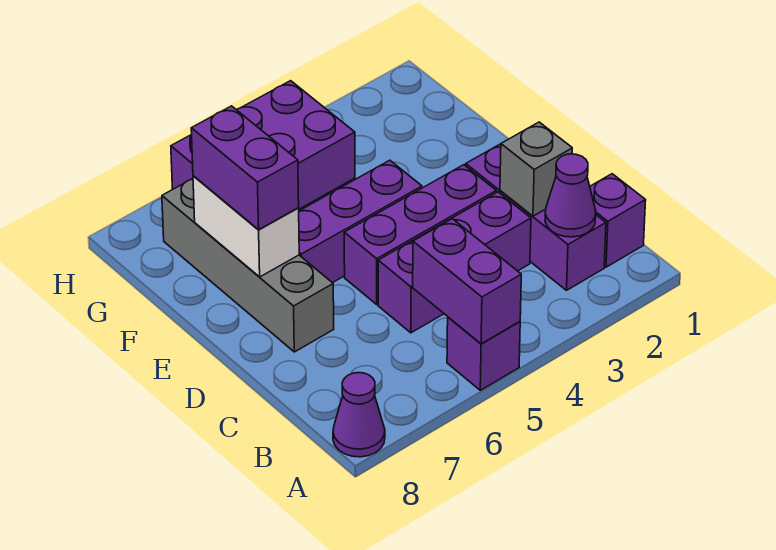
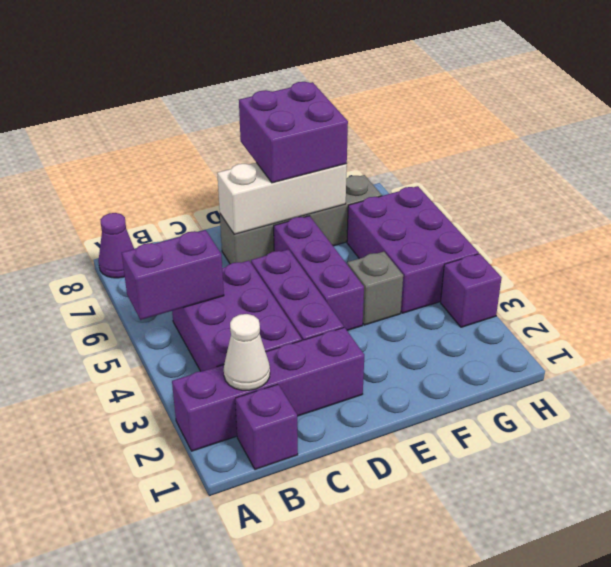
purple brick A5 level 1 -> purple brick H3 level 1
purple brick B2:D2 level 1 -> purple brick A2:D2 level 1
purple cone B2 level 2 -> white cone B2 level 2
grey brick C2 level 2 -> grey brick F4 level 1
purple brick C3:C5 level 1 -> purple brick B3:C5 level 1
white brick E7:F7 level 2 -> white brick D7:F7 level 2
purple brick E7:F7 level 3 -> purple brick E7:F8 level 3

